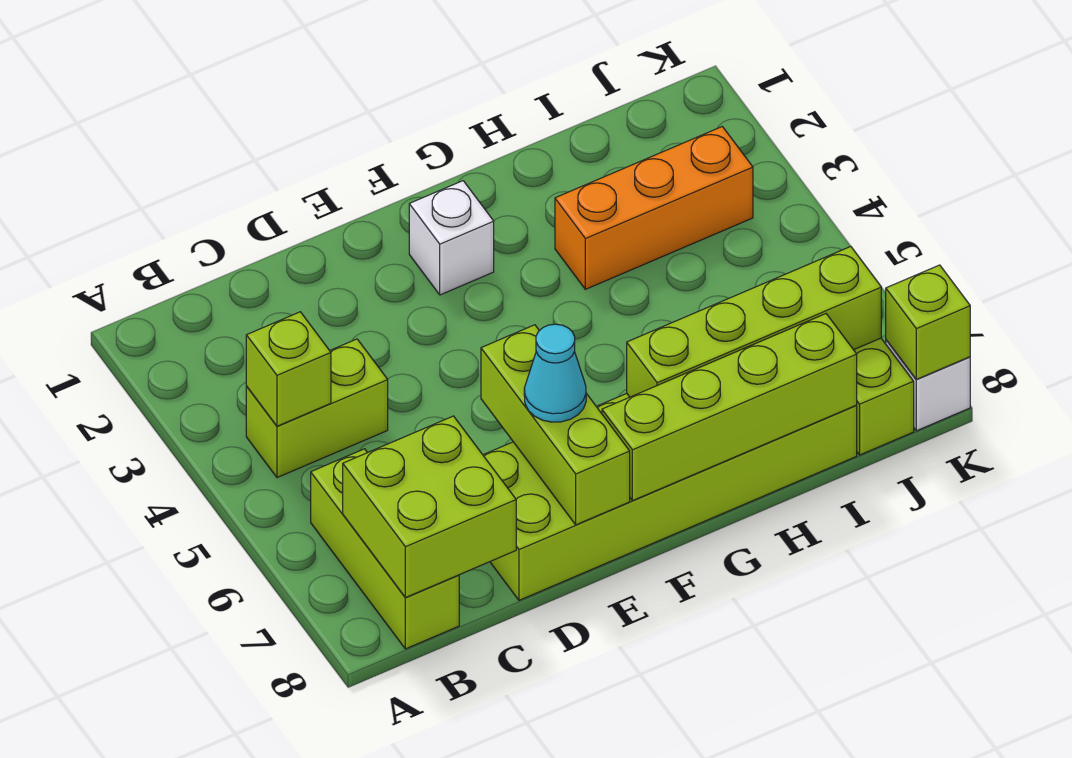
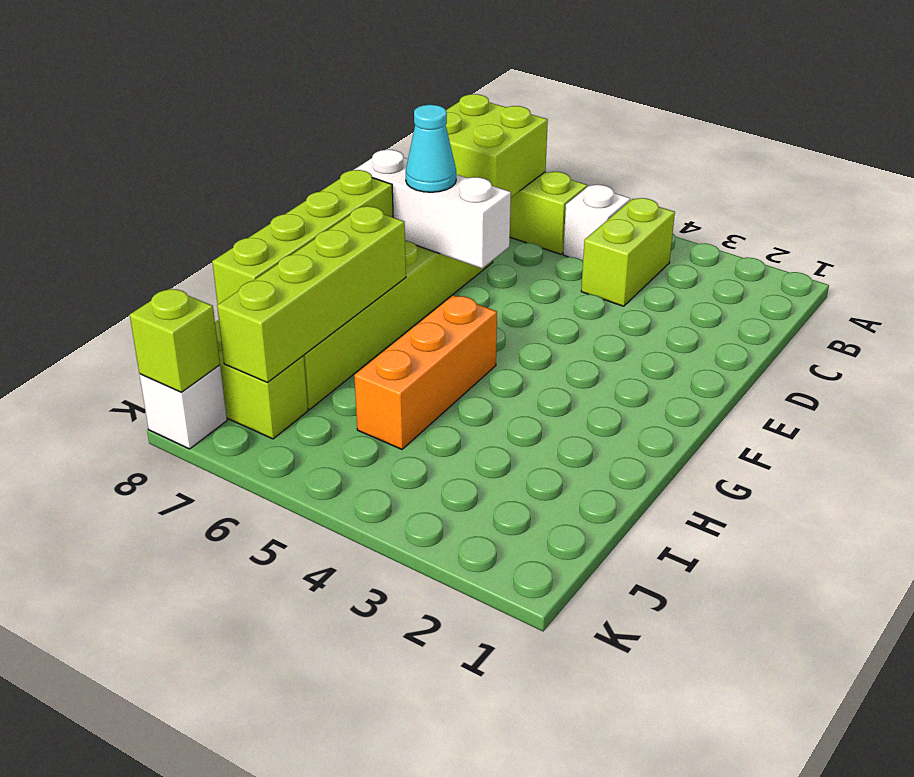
lime brick B4 level 2 -> none
lime brick E6:E8 level 2 -> white brick E6:E8 level 2
white brick F2 level 1 -> white brick B5 level 1
orange brick H3:J3 level 1 -> orange brick G5:I5 level 1

